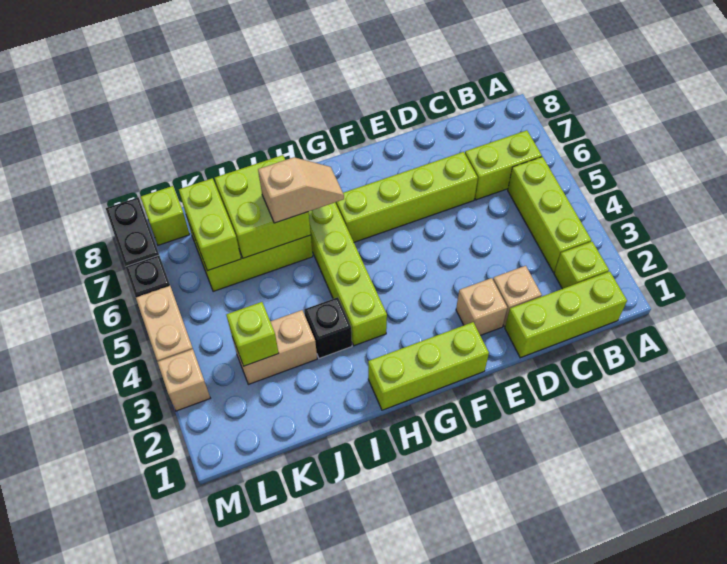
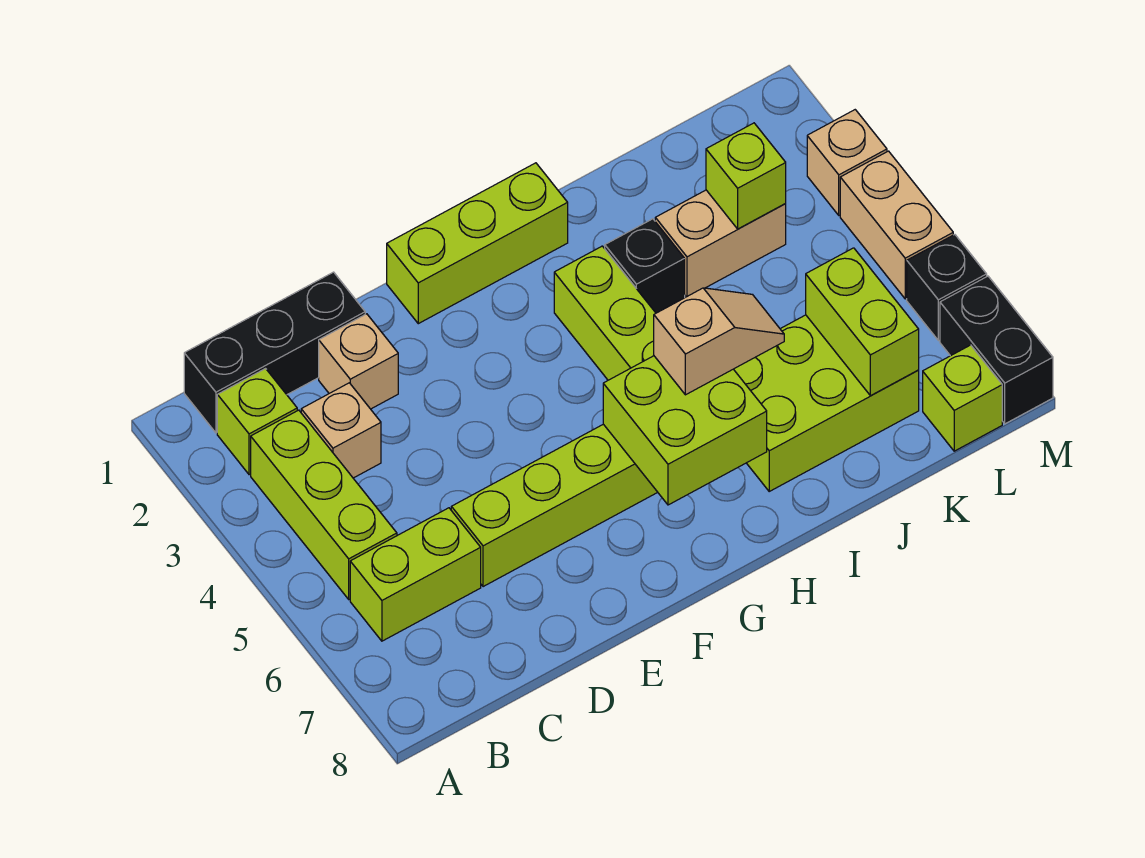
lime brick B1:D1 level 1 -> black brick B1:D1 level 1
tan brick E2 level 1 -> tan brick C3 level 1
tan slope H6:I6 level 3 top I -> tan slope H6:I6 level 3 top H
lime brick I6:J7 level 2 -> lime brick G6:H7 level 2

